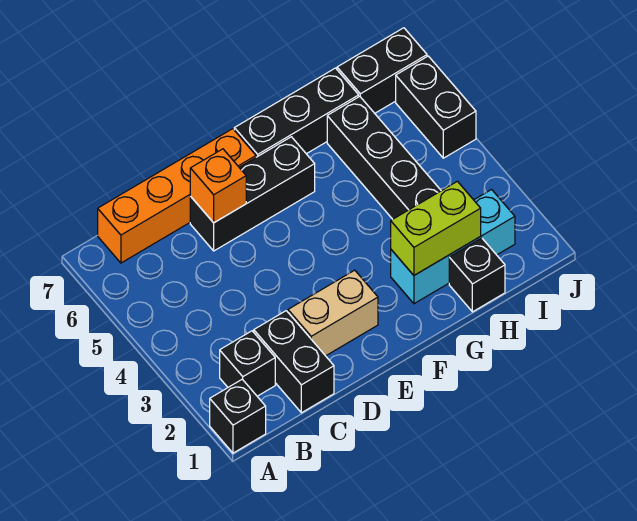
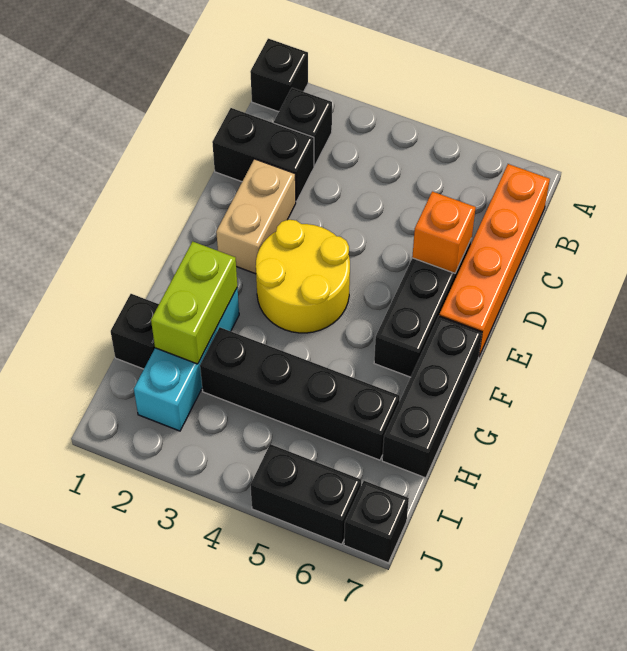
none -> yellow round brick E3:F4 level 1
black brick I7:J7 level 1 -> black brick J7 level 1

